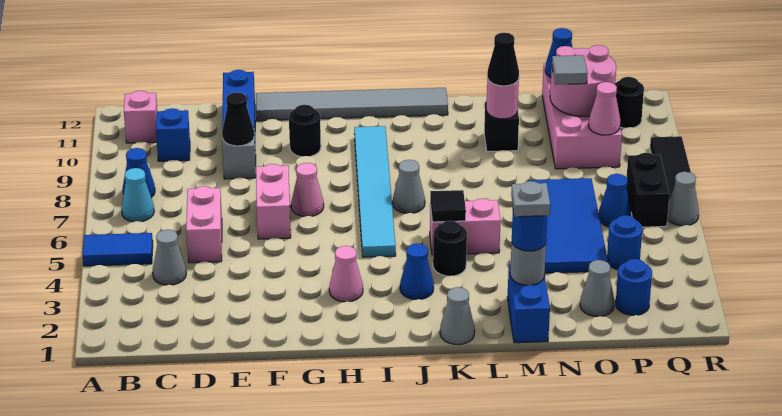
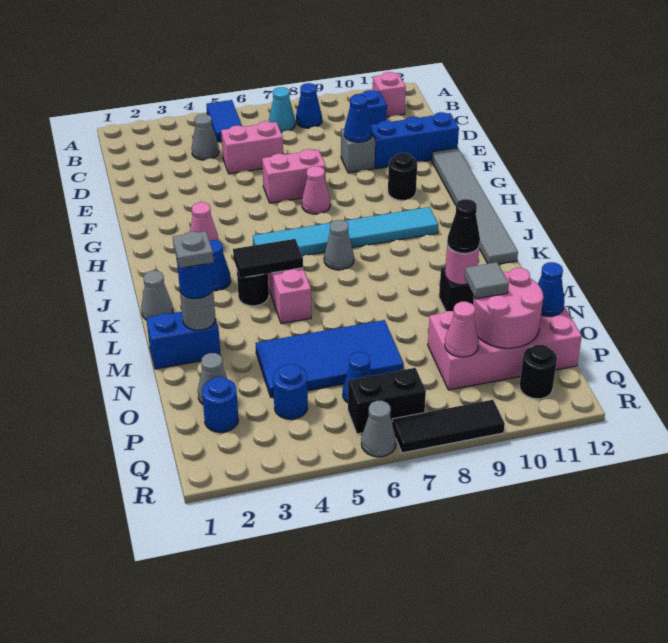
black cone E9 level 2 -> blue cone E9 level 2
black tile K5 level 2 -> black tile K4:K5 level 2

